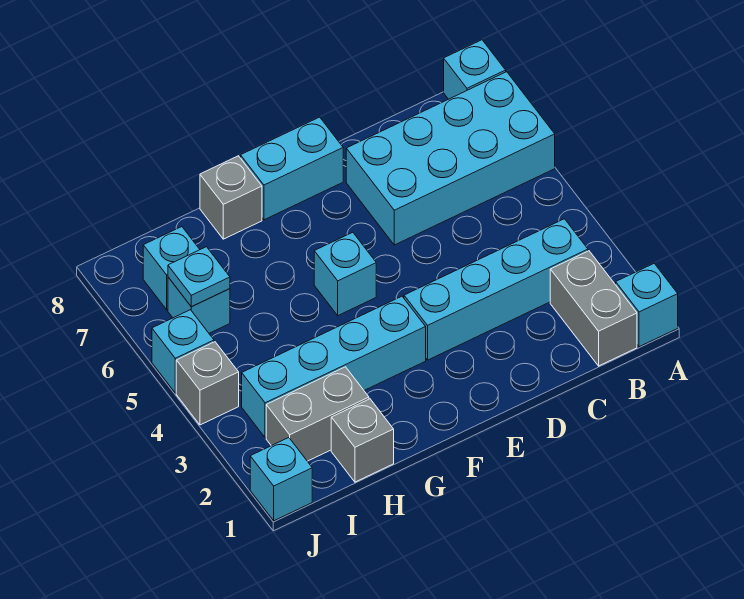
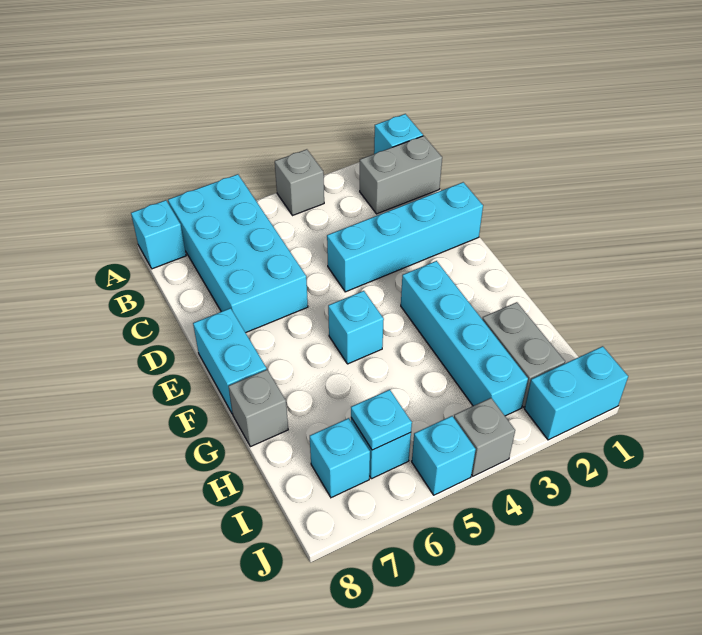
cyan brick B3:E3 level 1 -> cyan brick D1:D4 level 1
grey brick H1 level 1 -> grey brick A4 level 1
cyan brick J1 level 1 -> cyan brick J1:J2 level 1

